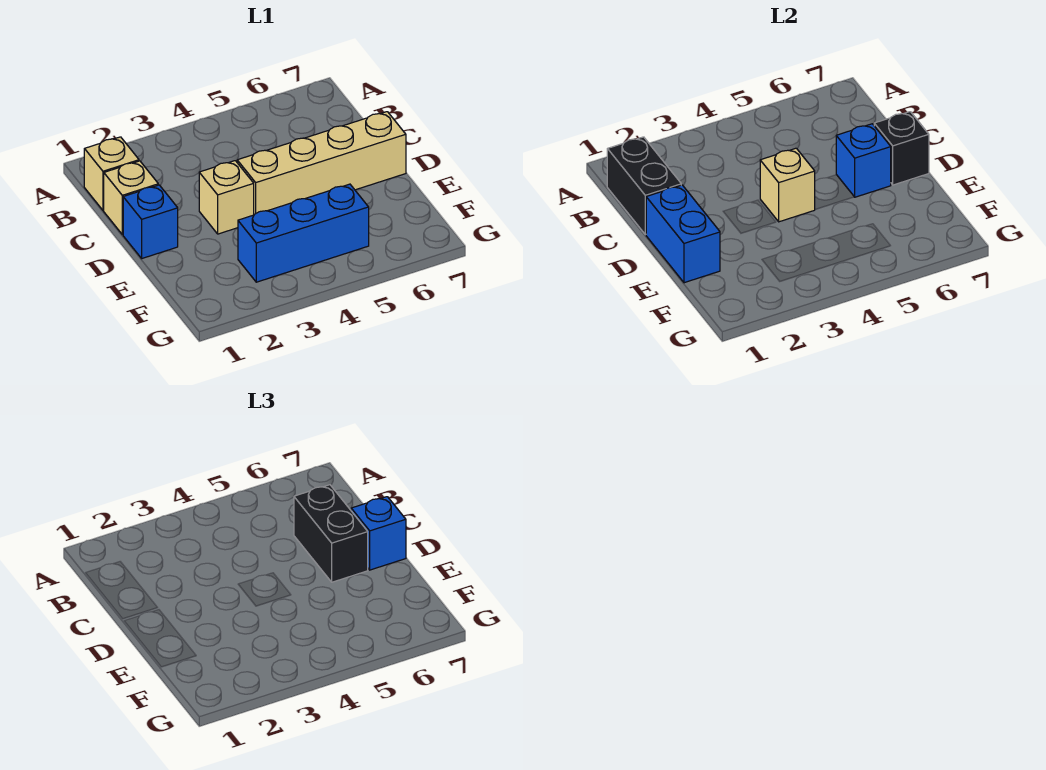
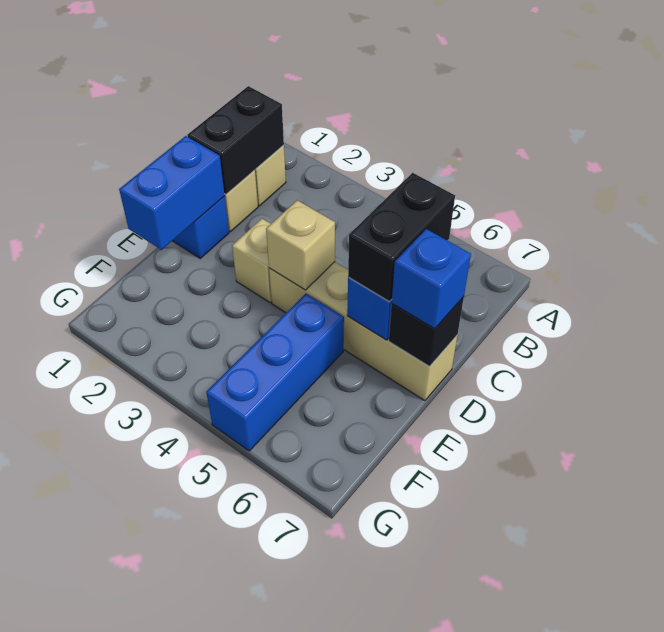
blue brick F3:F5 level 1 -> blue brick E5:G5 level 1

